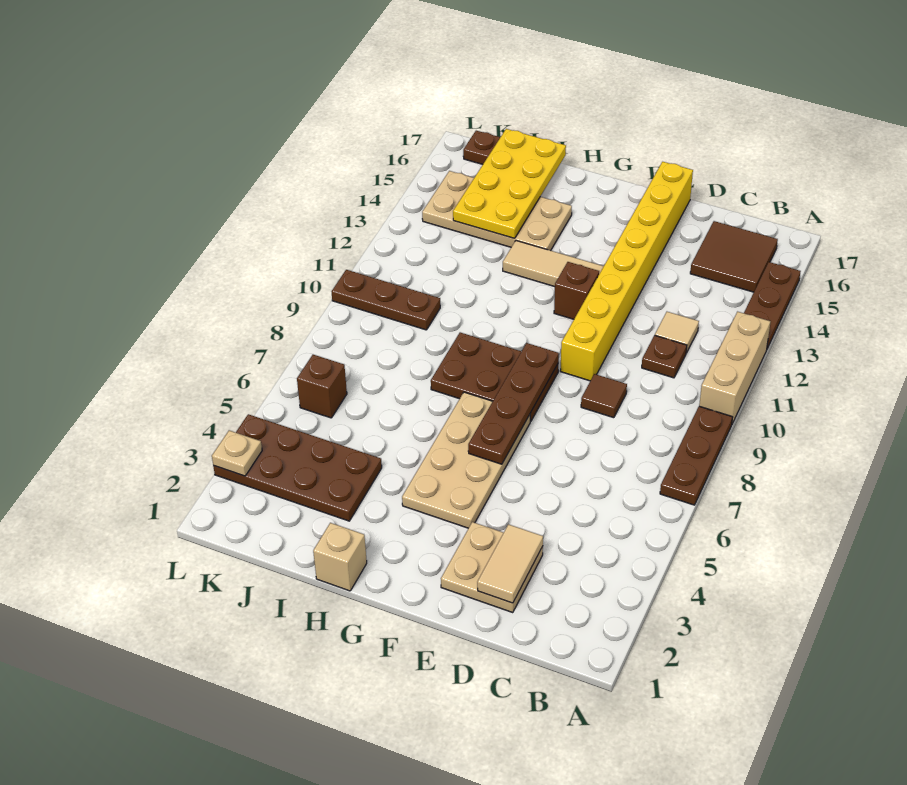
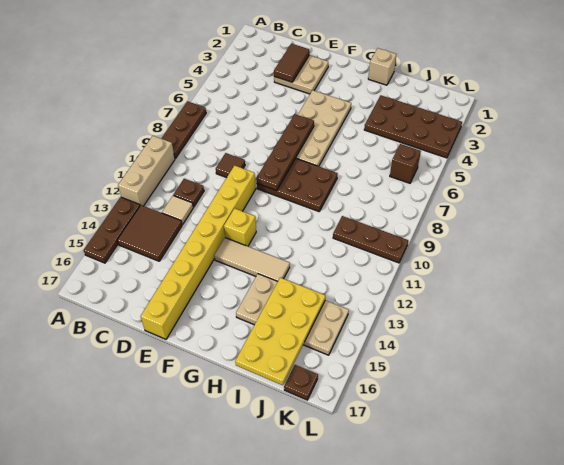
brown tile B15:C16 level 1 -> brown tile B13:C14 level 1
tan tile D2:D3 level 2 -> brown tile D2:D3 level 2
brown brick F12 level 1 -> yellow brick F12 level 1
tan plate L3 level 2 -> none

